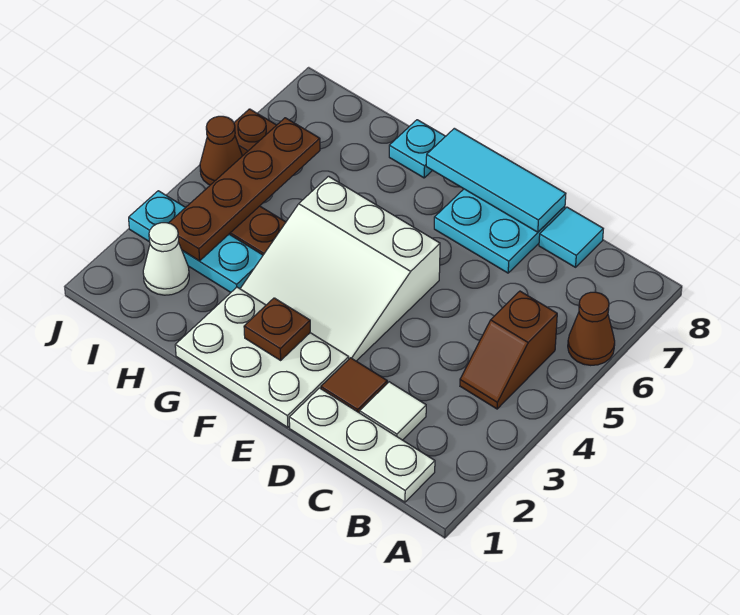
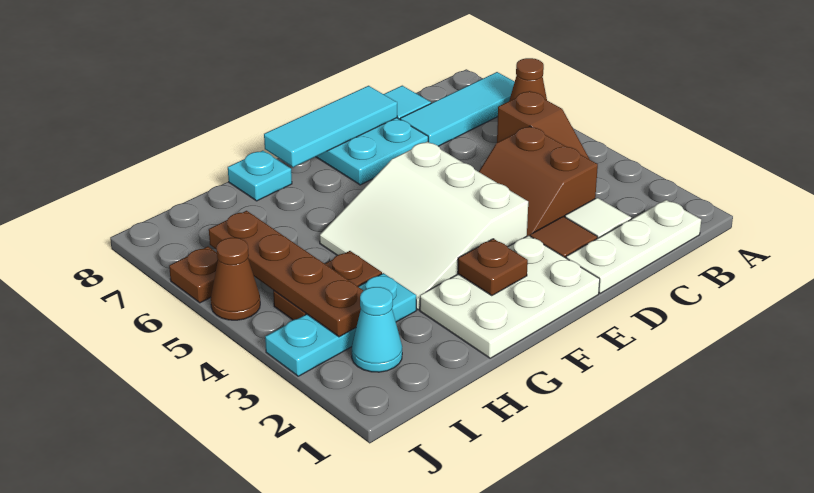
none -> cyan tile A7:C7 level 1
none -> brown slope C3:D4 level 1 top C
white slope E3:G5 level 1 top 5 -> white slope E3:G5 level 1 top E
white cone I2 level 1 -> cyan cone I2 level 1

